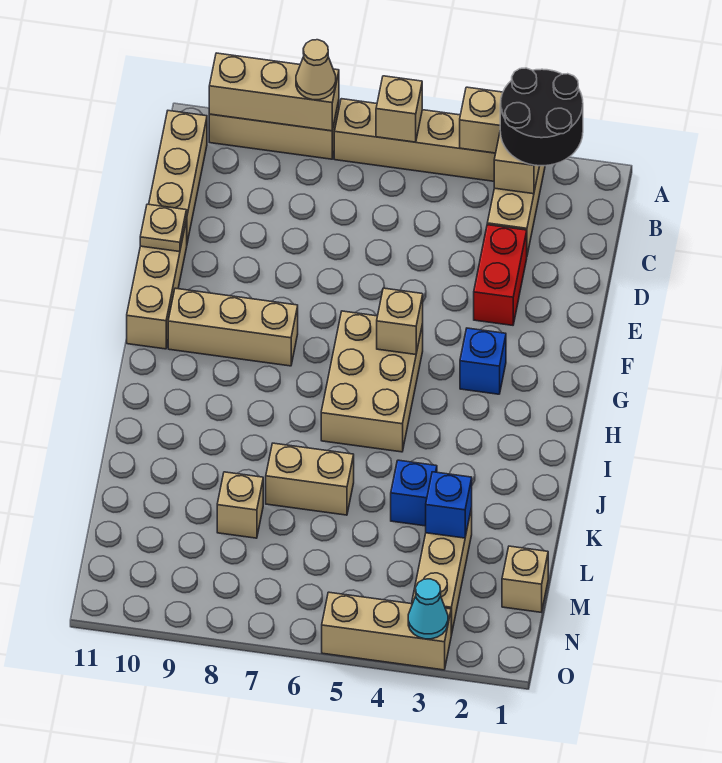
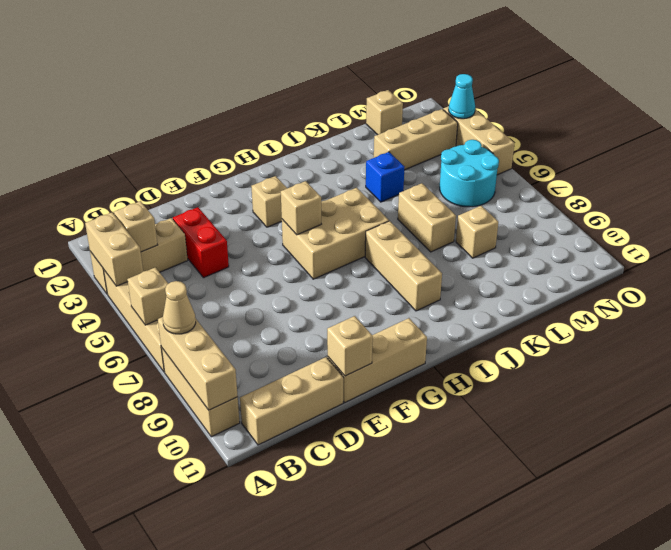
black round brick A2:B3 level 3 -> none
red brick D3:E3 level 1 -> red brick D3:D4 level 1
tan plate E11 level 2 -> tan brick E11 level 2
blue brick G3 level 1 -> tan brick G3 level 1
tan brick G8:G10 level 1 -> tan brick I7:I9 level 1
blue brick L3 level 2 -> none
none -> cyan round brick M5:N6 level 1

